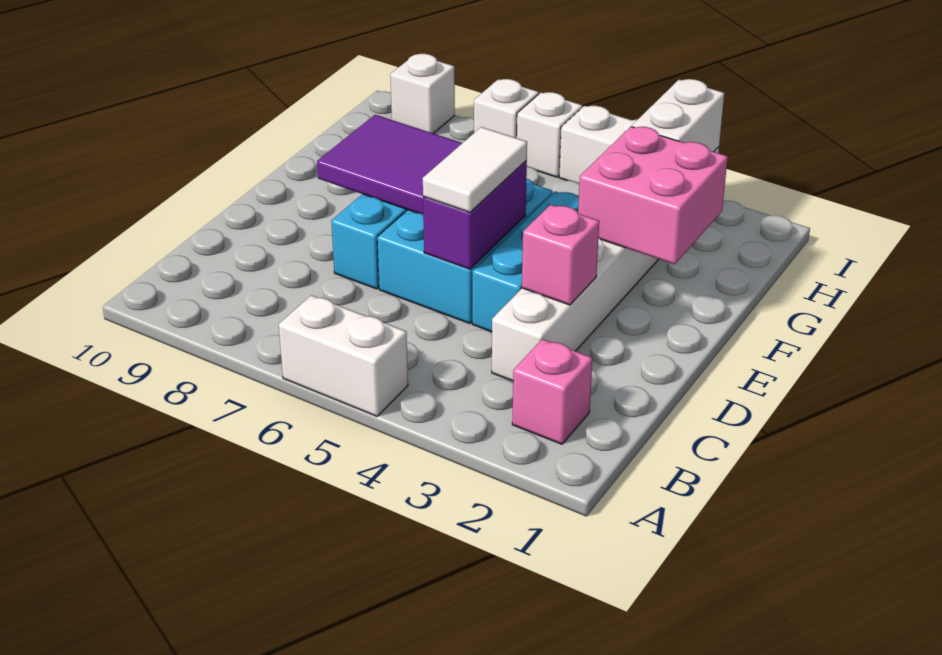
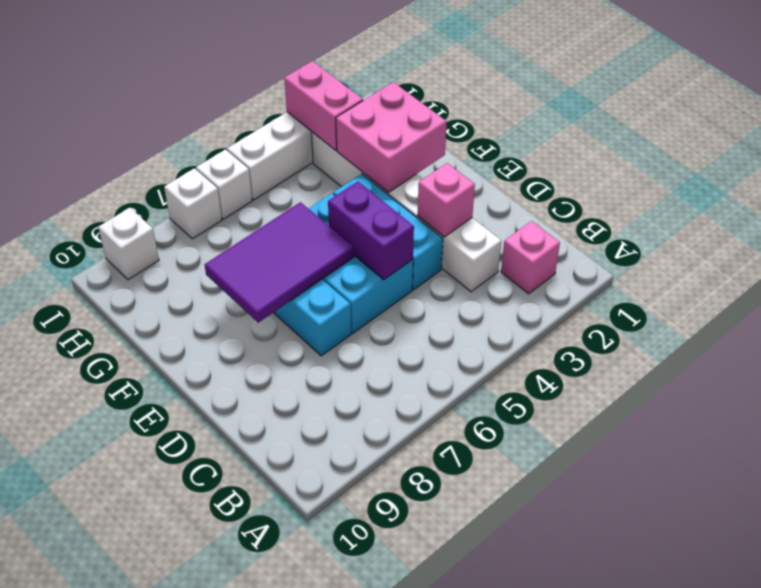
white brick A5:A6 level 1 -> none
white tile D5:E5 level 3 -> none
white brick H3:I3 level 2 -> pink brick H3:I3 level 2

